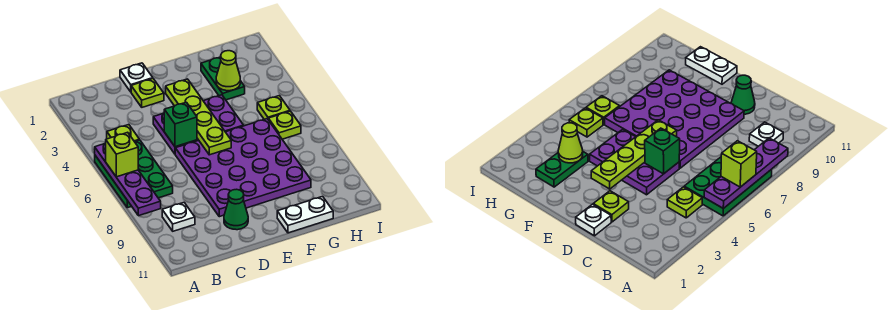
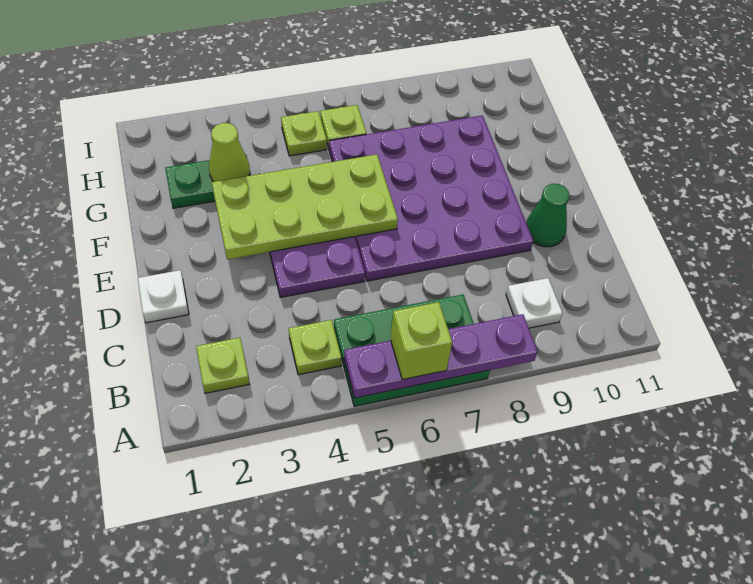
lime plate D2 level 1 -> lime plate B2 level 1
green brick D5 level 2 -> none
lime plate E3:E6 level 2 -> lime plate E3:F6 level 2
white plate F11:G11 level 1 -> none

